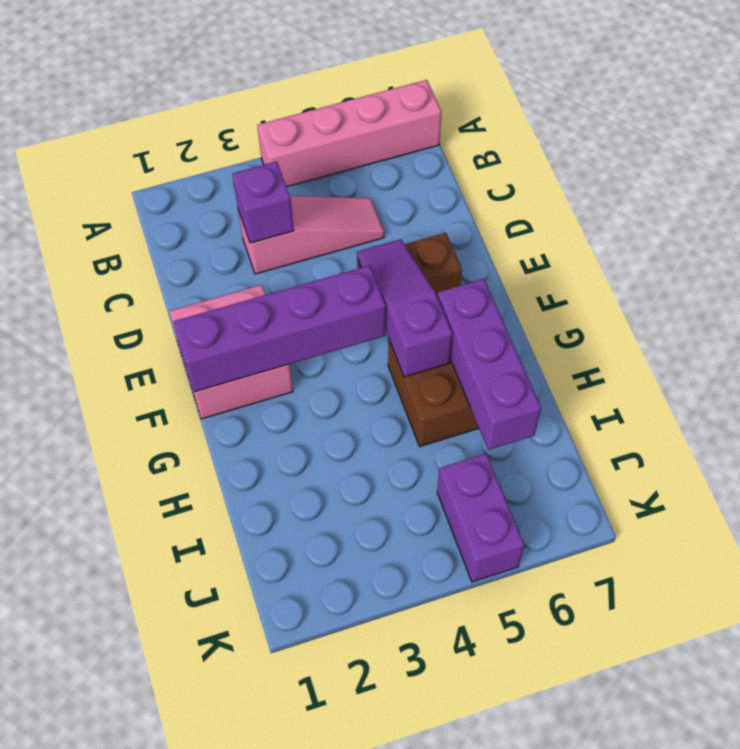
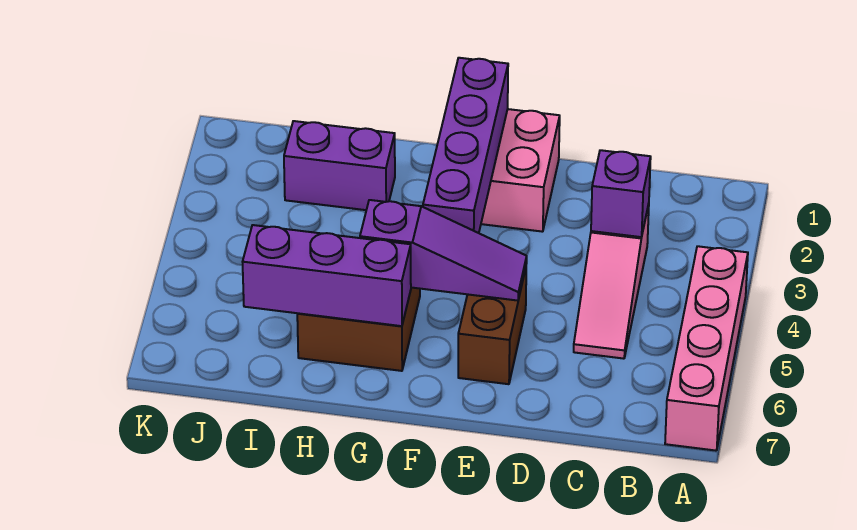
purple brick J5:K5 level 1 -> purple brick H2:I2 level 1

